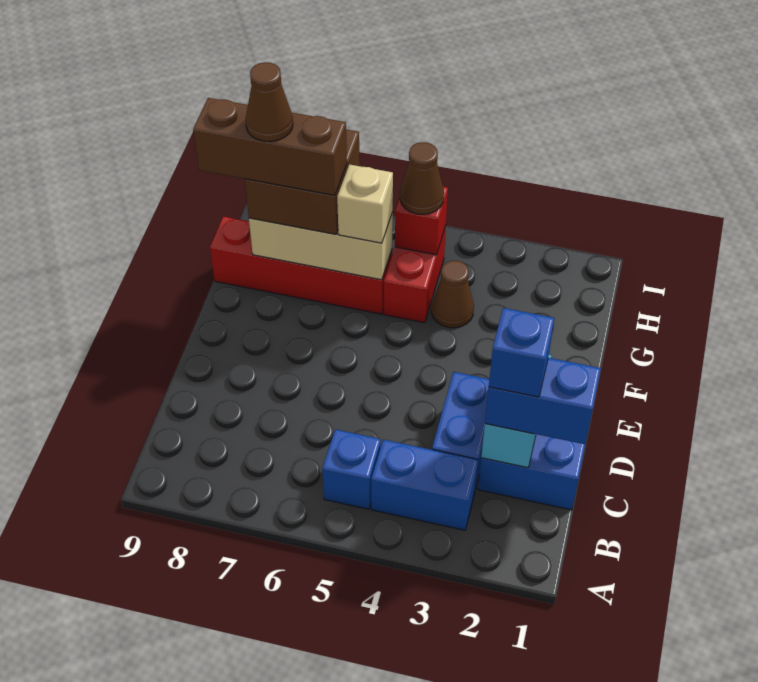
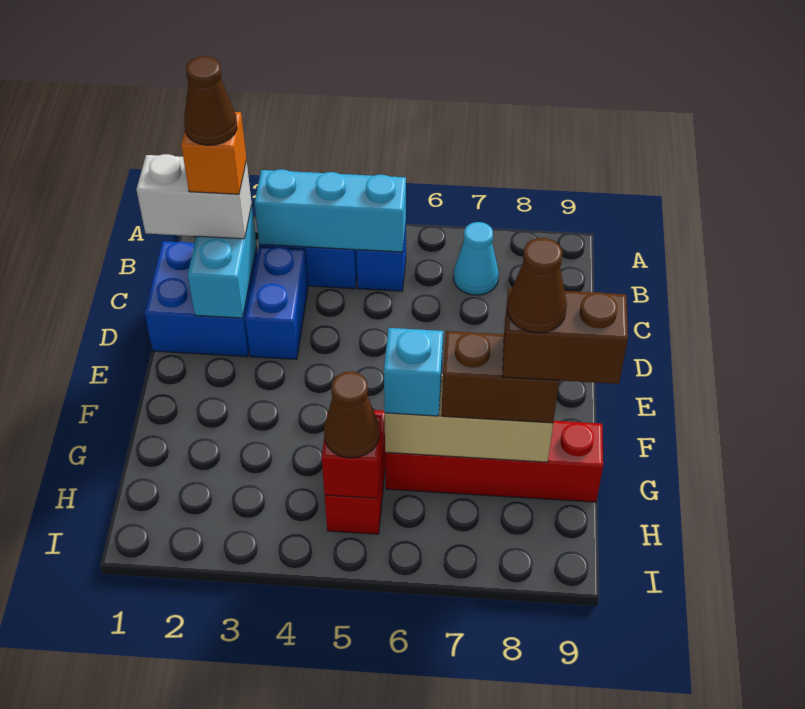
none -> cyan brick B3:B5 level 2
none -> cyan cone B7 level 1
blue brick C1:C2 level 3 -> white brick C1:C2 level 3
blue brick C2 level 4 -> orange brick C2 level 4
brown cone G4 level 1 -> brown cone C2 level 5
tan brick G6 level 3 -> cyan brick G6 level 3
brown brick G7:H8 level 3 -> brown brick G7:G8 level 3
brown brick G7:G9 level 4 -> brown brick G8:G9 level 4

